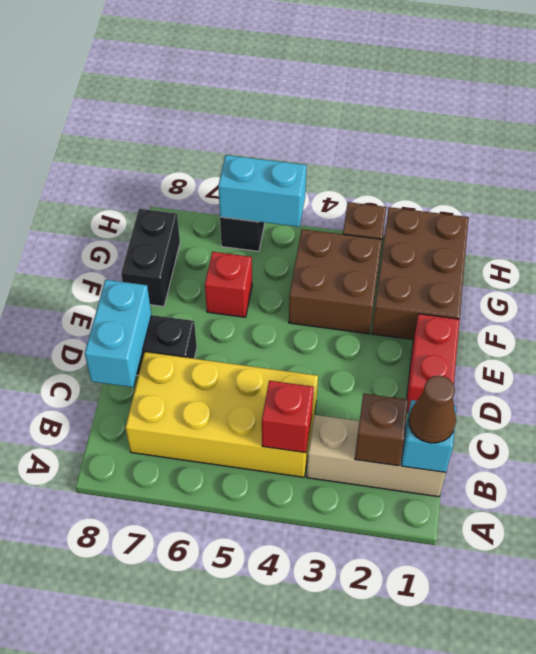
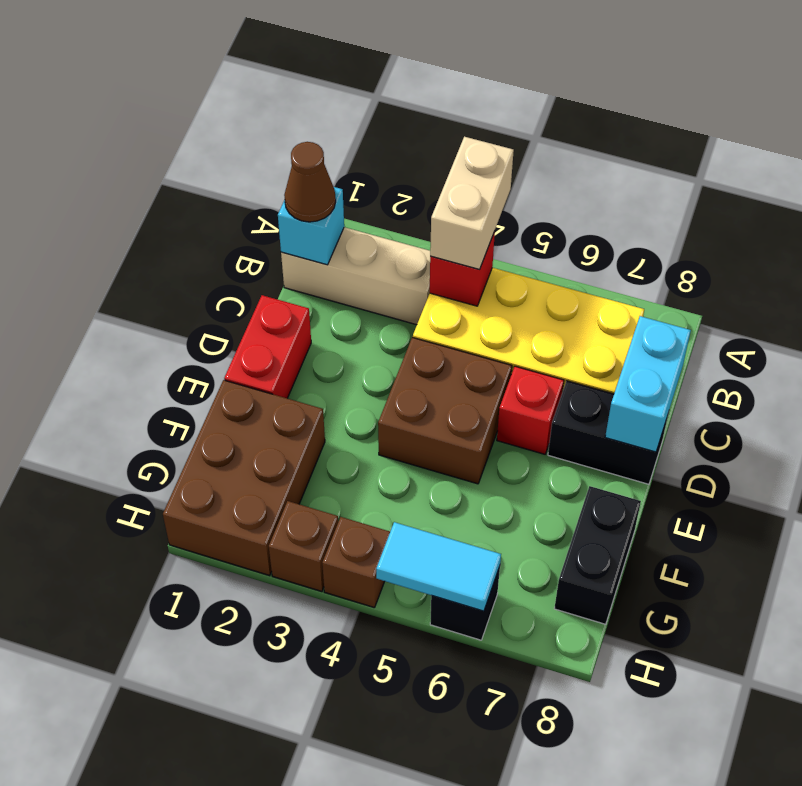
none -> tan brick A4:B4 level 3
brown brick B2 level 2 -> brown brick H4 level 1
brown brick F3:G4 level 1 -> brown brick D4:E5 level 1
red brick F6 level 1 -> red brick D6 level 1
cyan brick H5:H6 level 2 -> cyan tile H5:H6 level 2

